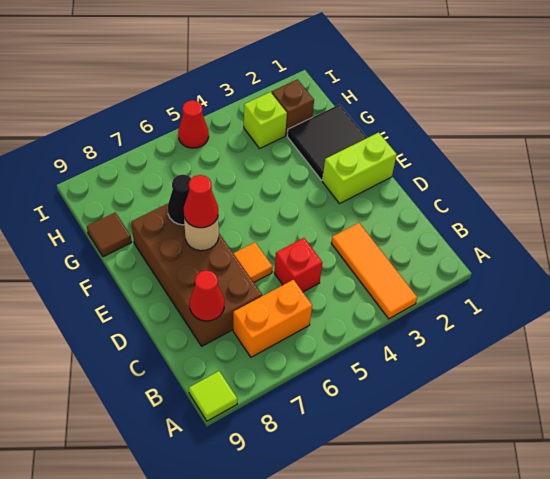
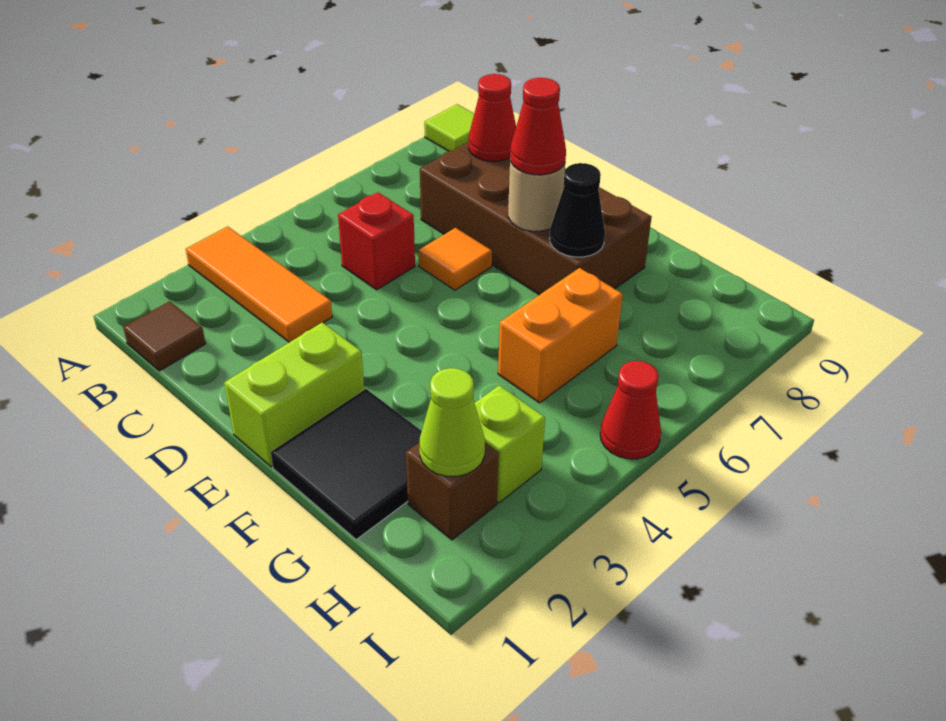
orange brick B6:B7 level 1 -> orange brick G5:G6 level 1
brown tile G9 level 1 -> brown tile B1 level 1
none -> lime cone H2 level 2

